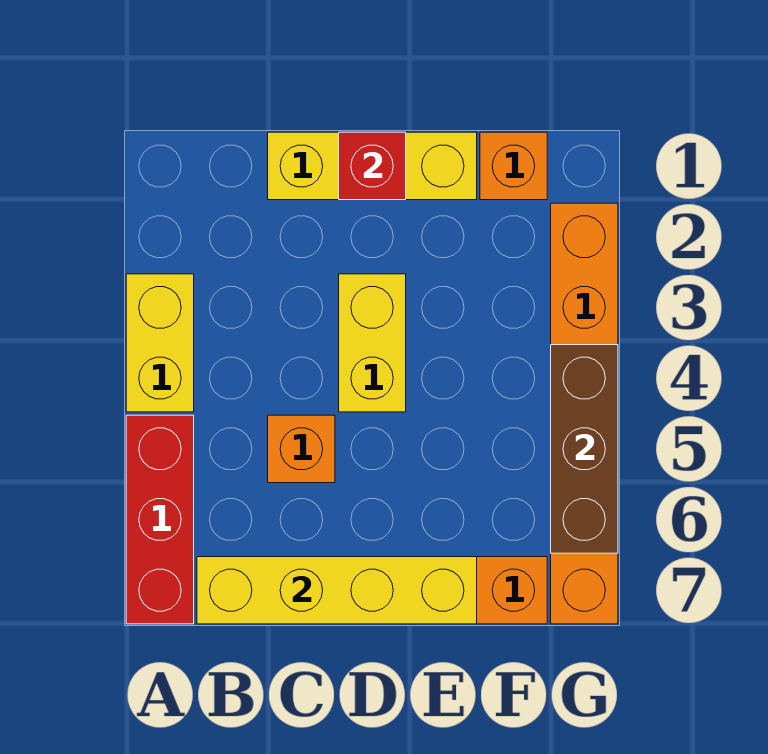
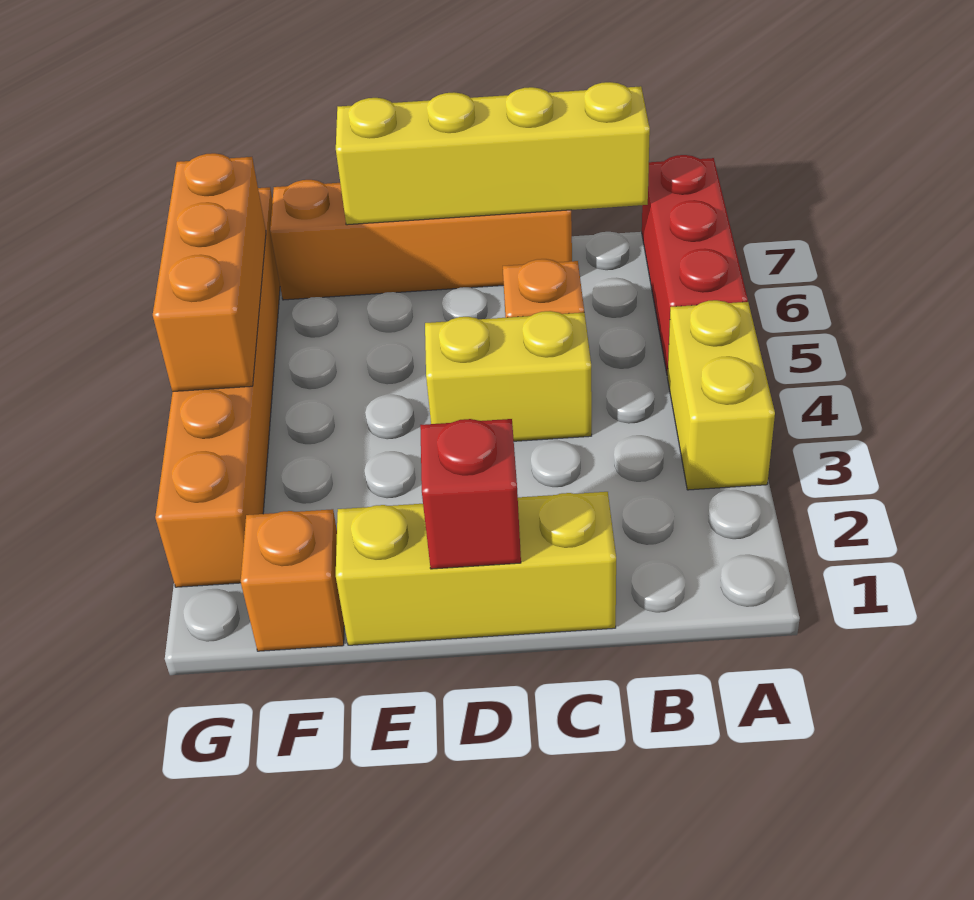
yellow brick D3:D4 level 1 -> yellow brick C4:D4 level 1
brown brick G4:G6 level 2 -> orange brick G4:G6 level 2

